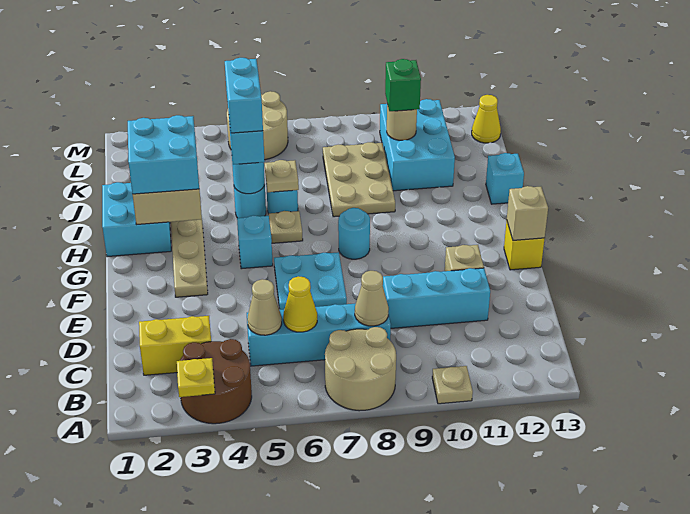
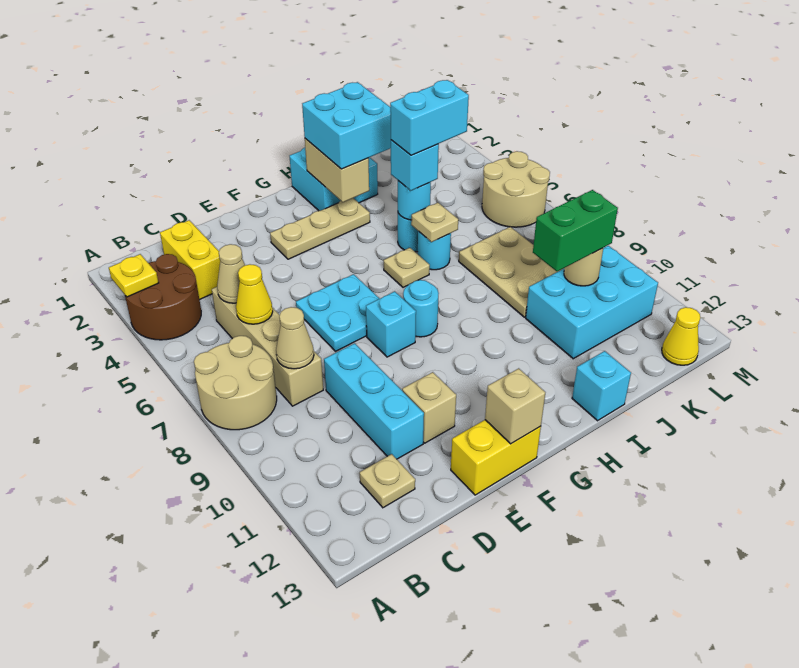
tan plate A10 level 1 -> tan plate C12 level 1
cyan brick C5:C8 level 1 -> tan brick C5:C8 level 1
yellow brick F13 level 1 -> yellow brick E13:F13 level 1
cyan brick G5 level 1 -> cyan brick F8 level 1
tan plate I8:K9 level 1 -> tan plate J7:K9 level 1
green brick K10 level 3 -> green brick J10:K10 level 3

